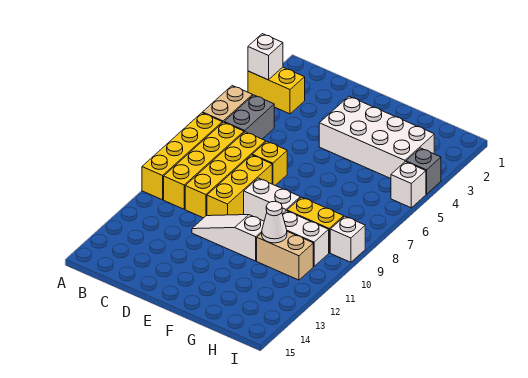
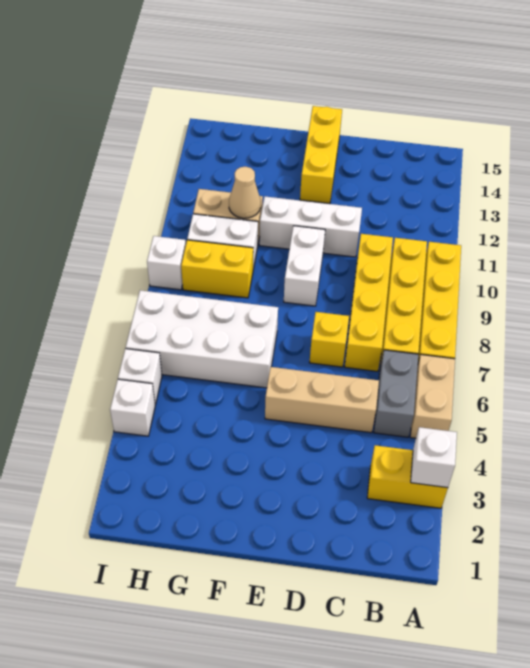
none -> tan brick C5:E5 level 1
yellow brick D8:D10 level 1 -> yellow brick E13:E15 level 1
white slope D11:F11 level 1 top F -> white brick D11:F11 level 1
white brick E3:H4 level 1 -> white brick F6:I7 level 1
white brick E9:F9 level 1 -> white brick E9:E10 level 1
white cone G11 level 2 -> tan cone G11 level 2
grey brick I4 level 1 -> white brick I4 level 1

